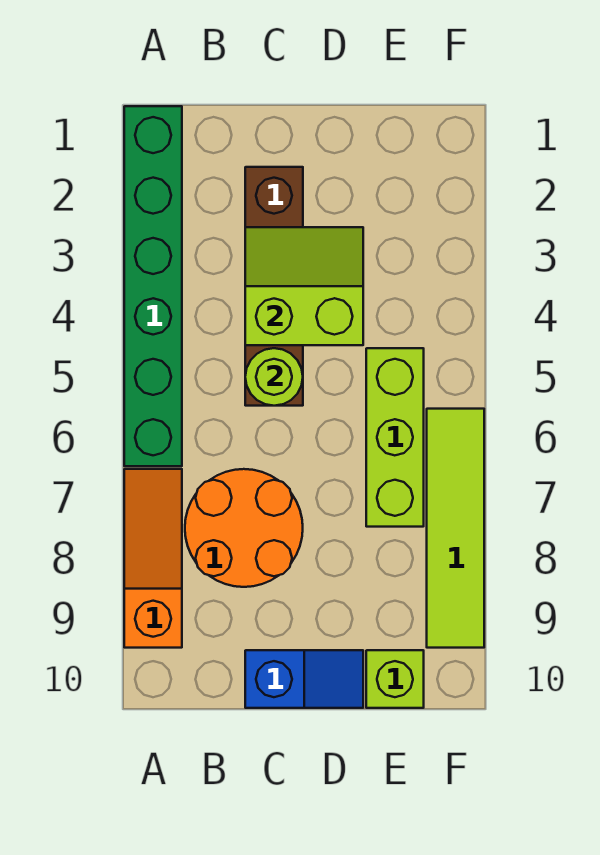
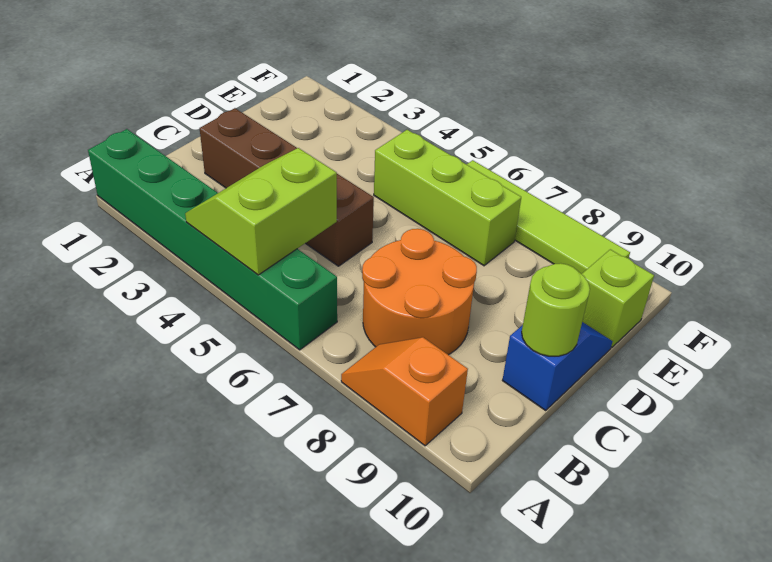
orange slope A7:A9 level 1 top 9 -> orange slope A8:A9 level 1 top 9
lime slope C3:D4 level 2 top 4 -> lime slope A4:B5 level 2 top 5
lime round brick C5 level 2 -> lime round brick C10 level 2

